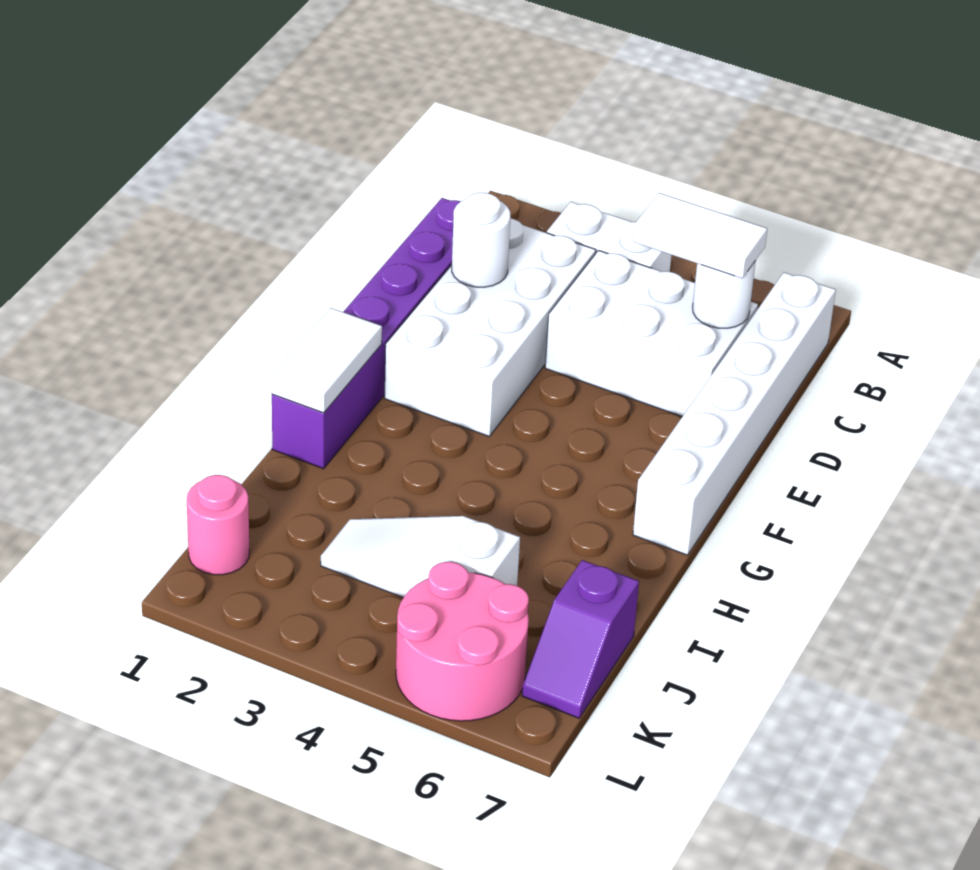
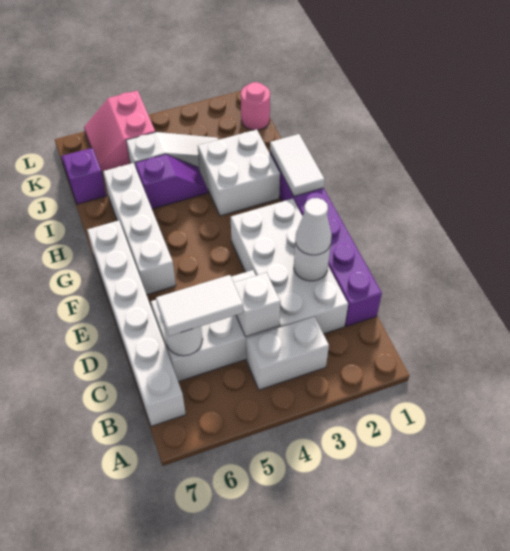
none -> white brick C4 level 2
none -> white cone D2 level 3
none -> white brick F6:I6 level 1
none -> white brick H2:I3 level 1
none -> purple slope I4:I5 level 1 top 5
pink round brick K5:L6 level 1 -> pink slope K5:L6 level 1 top 5

